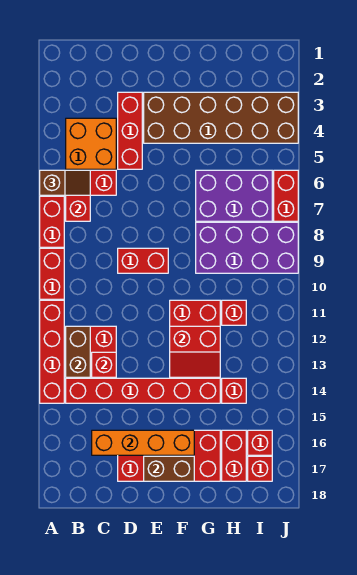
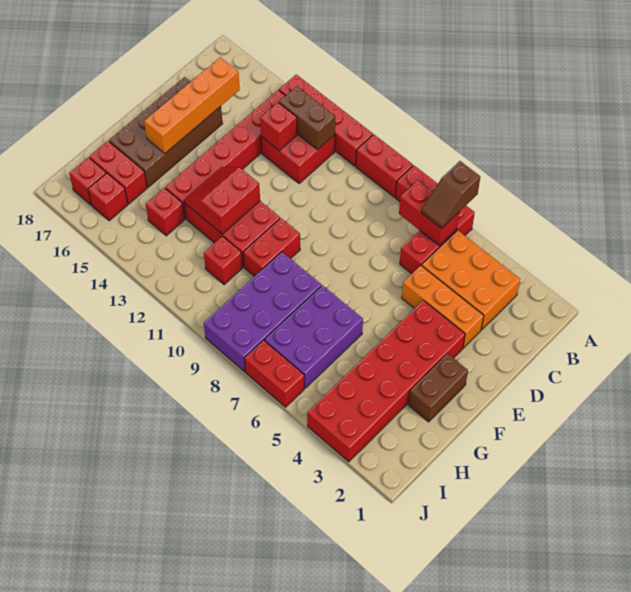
orange brick B4:C5 level 1 -> orange brick B3:C5 level 1
red brick D3:D5 level 1 -> orange brick D3:D5 level 1
red brick D9:E9 level 1 -> red brick F10:G10 level 1
red brick D16:G17 level 1 -> brown brick D16:G17 level 1
brown brick E3:J4 level 1 -> red brick E3:J4 level 1
brown brick E17:F17 level 2 -> brown brick F2:G2 level 1

